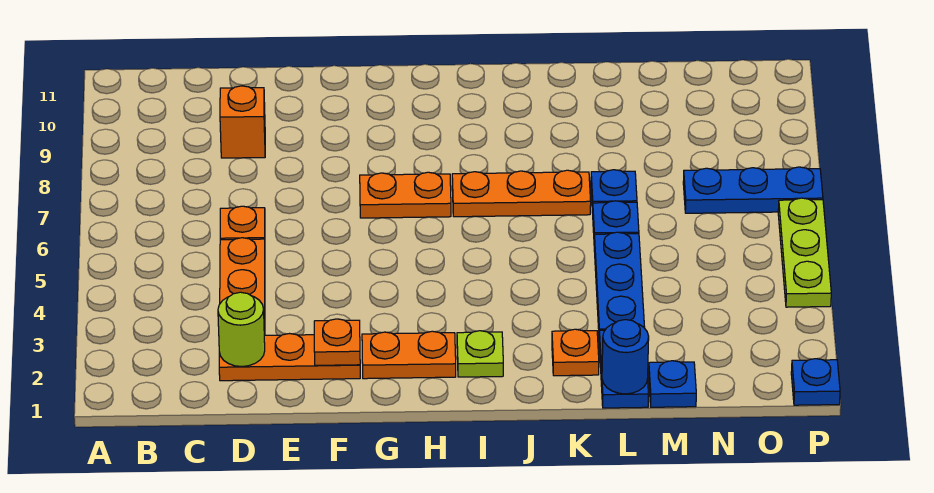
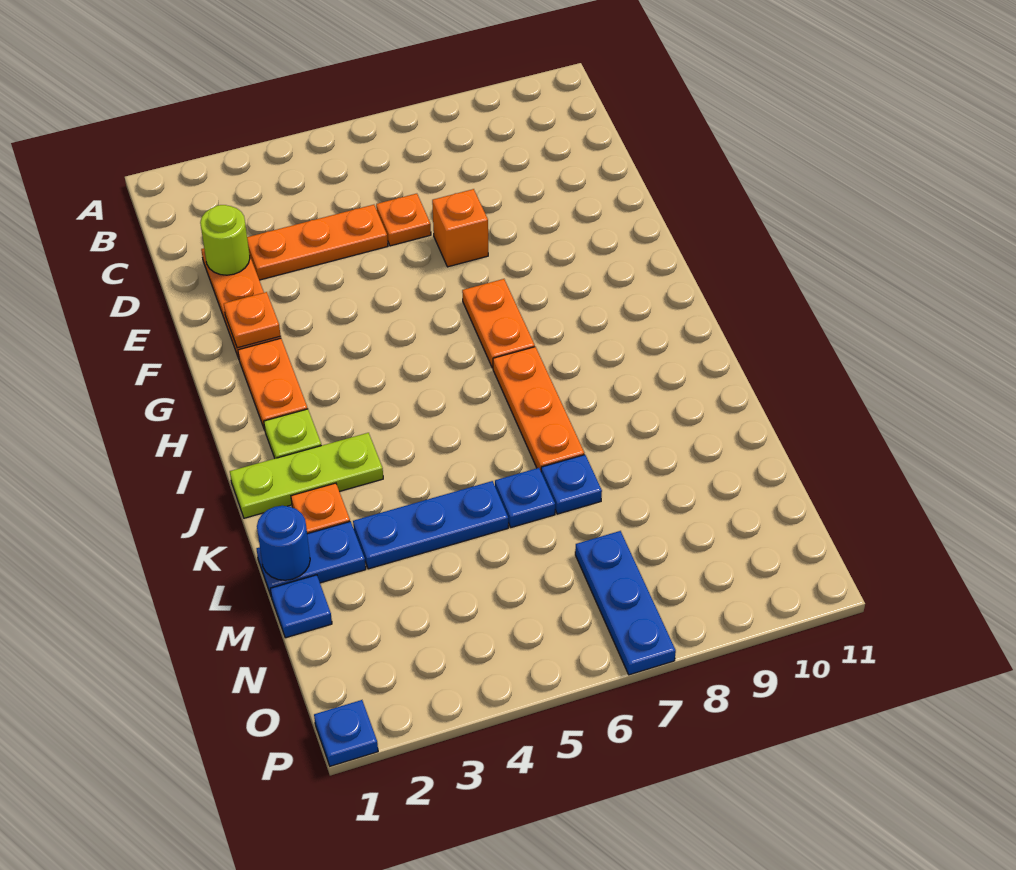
orange brick D9 level 1 -> orange brick E7 level 1
lime plate P4:P6 level 1 -> lime plate J1:J3 level 1

